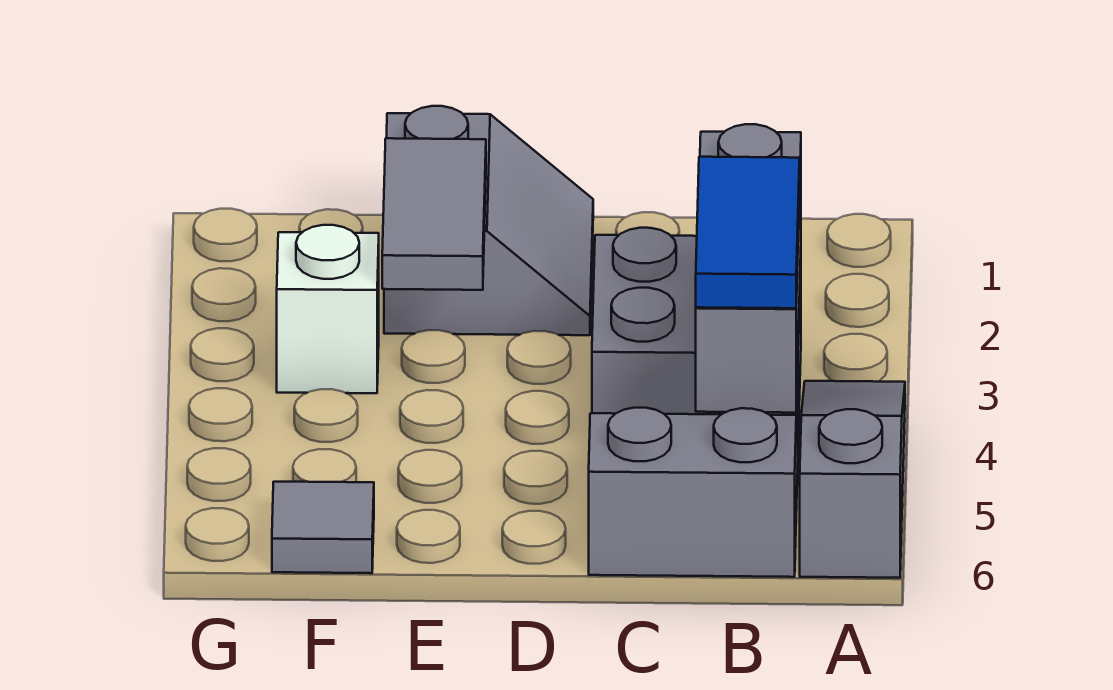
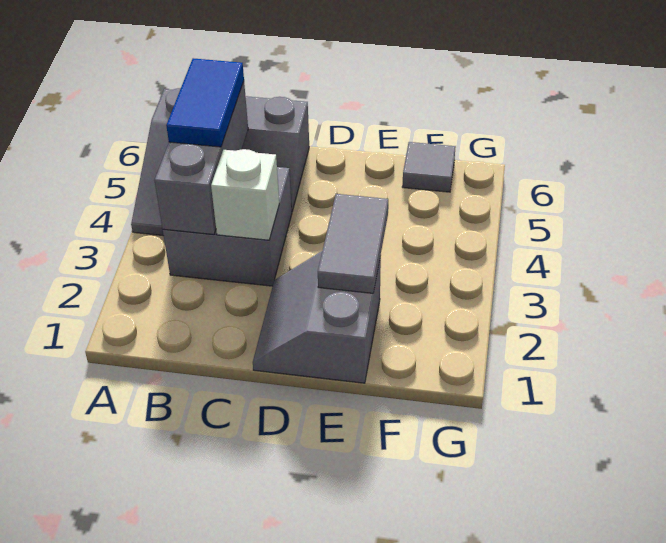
white brick F3 level 1 -> white brick C3 level 2

